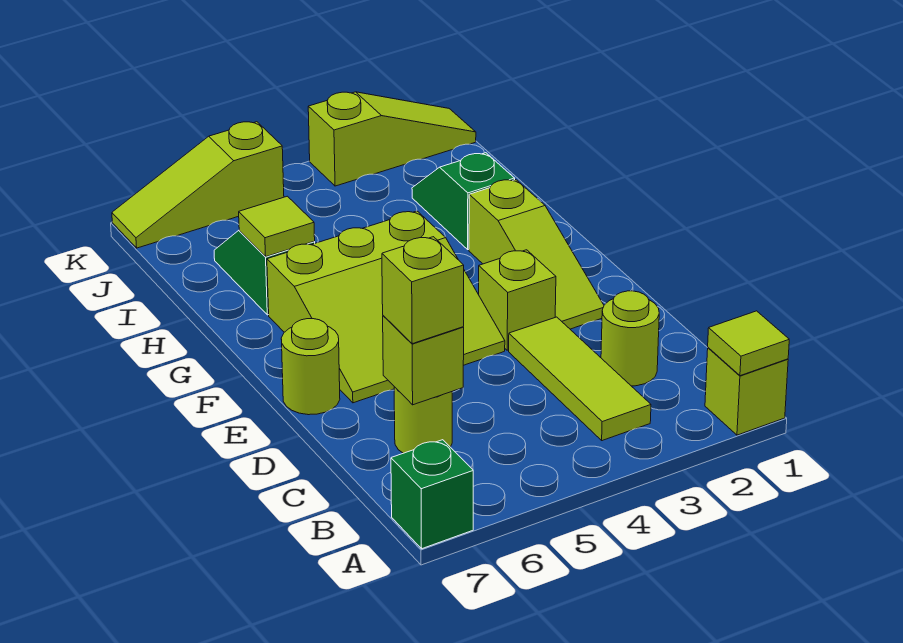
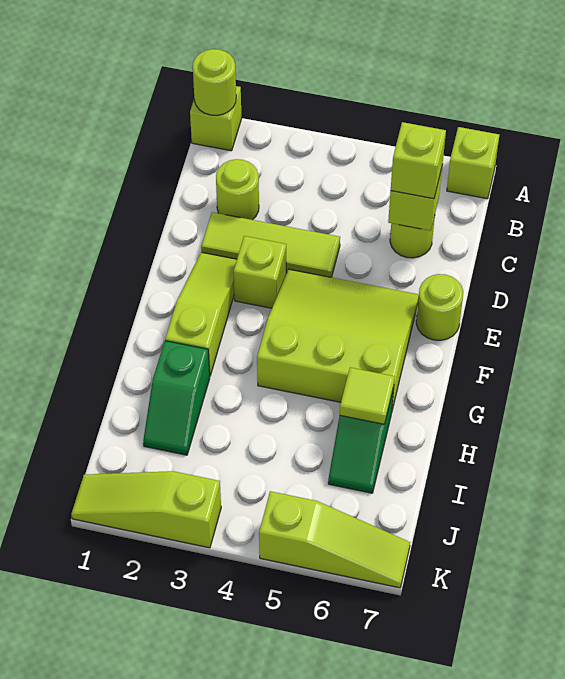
lime tile A1 level 2 -> lime round brick A1 level 2
green brick A7 level 1 -> lime brick A7 level 1
lime tile B3:D3 level 1 -> lime tile D2:D4 level 1

